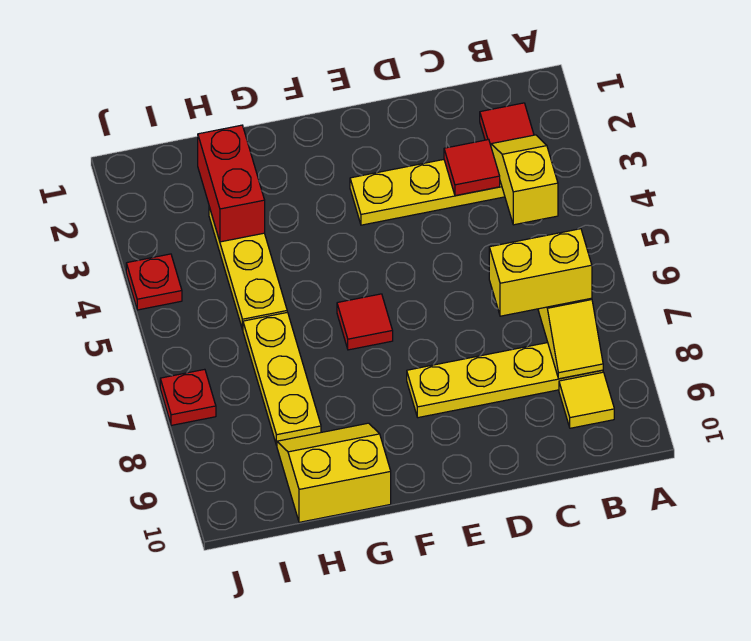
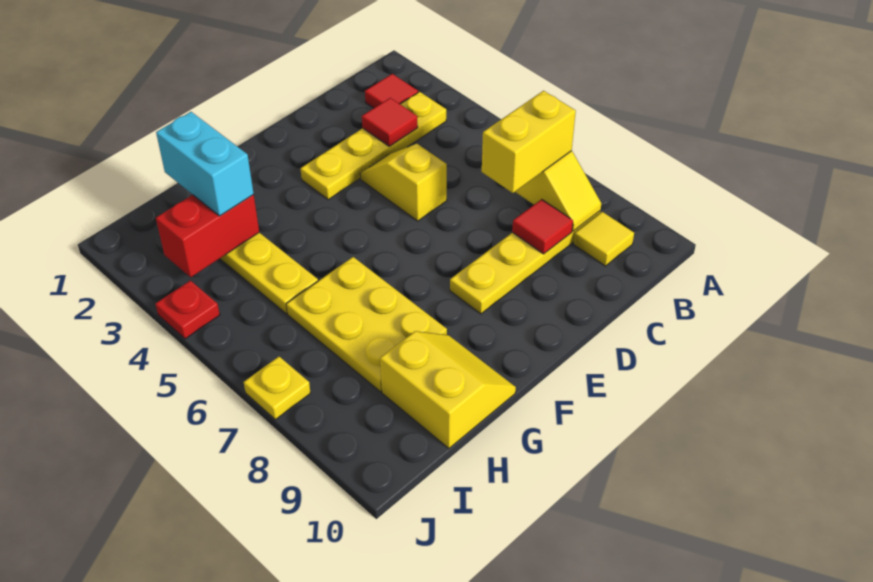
yellow slope B3:B4 level 2 top 4 -> yellow slope D4:D5 level 1 top 5
red tile F6 level 1 -> red tile C8 level 2
yellow slope G9:H10 level 1 top 10 -> yellow slope G9:H10 level 1 top H
red brick H2:H3 level 2 -> red brick H3:I3 level 2
none -> cyan brick H2:H3 level 3
yellow plate H6:H8 level 1 -> yellow plate G6:H8 level 1
red plate J7 level 1 -> yellow plate J7 level 1

